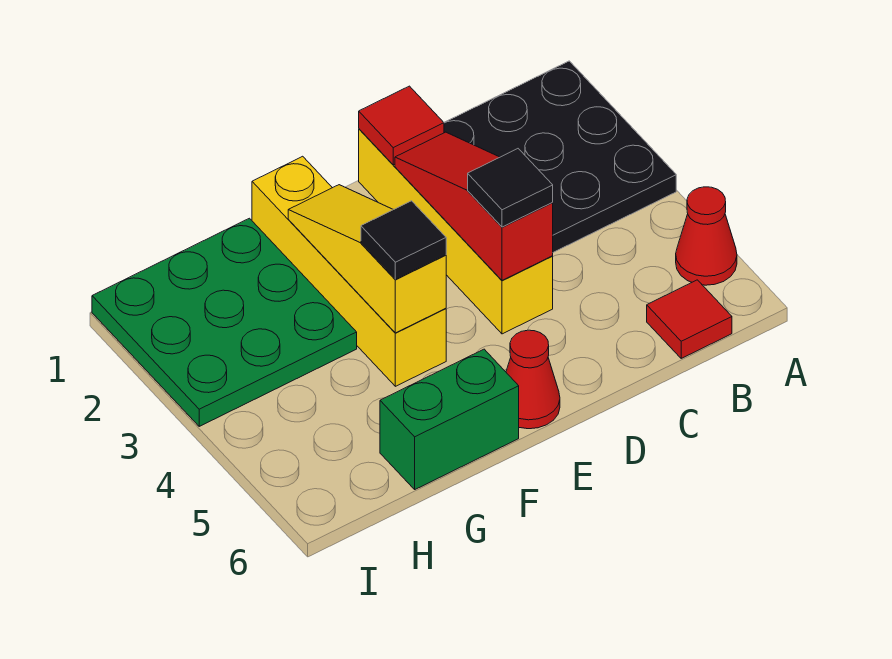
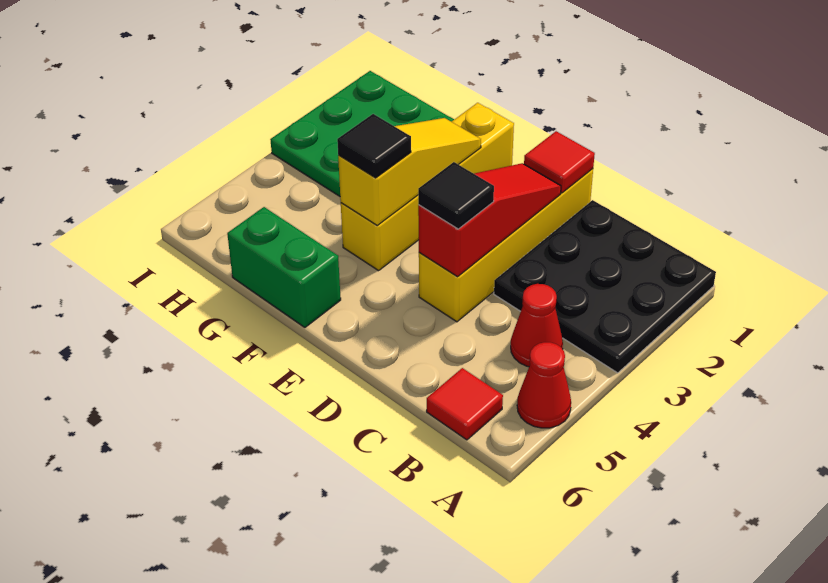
red cone E6 level 1 -> red cone B4 level 1

